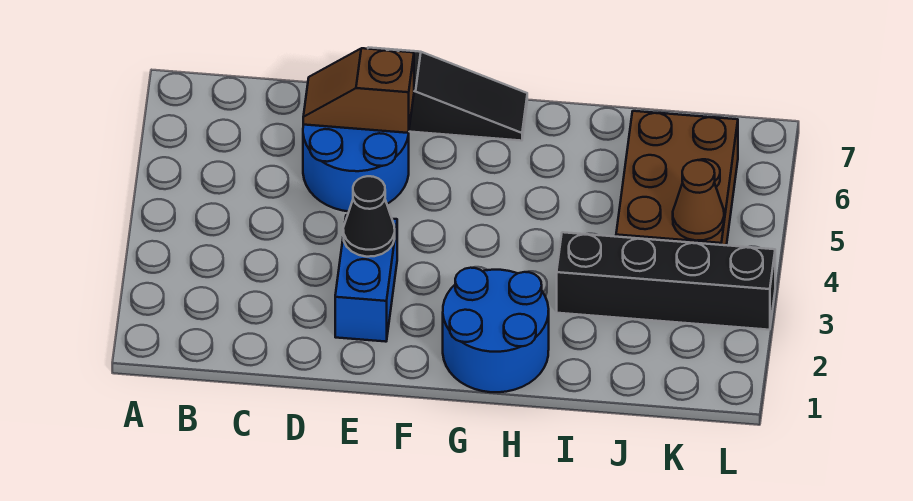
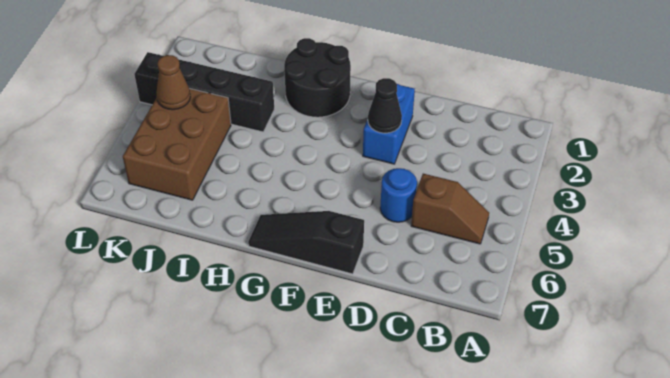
blue round brick D5:E6 level 1 -> blue round brick D5 level 1
brown slope D6:E6 level 2 top E -> brown slope B5:C5 level 1 top C
blue round brick G1:H2 level 1 -> black round brick G1:H2 level 1

